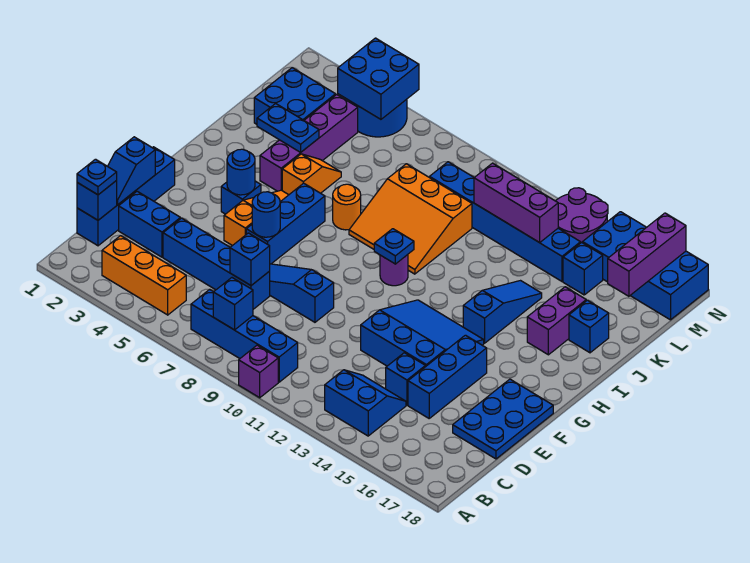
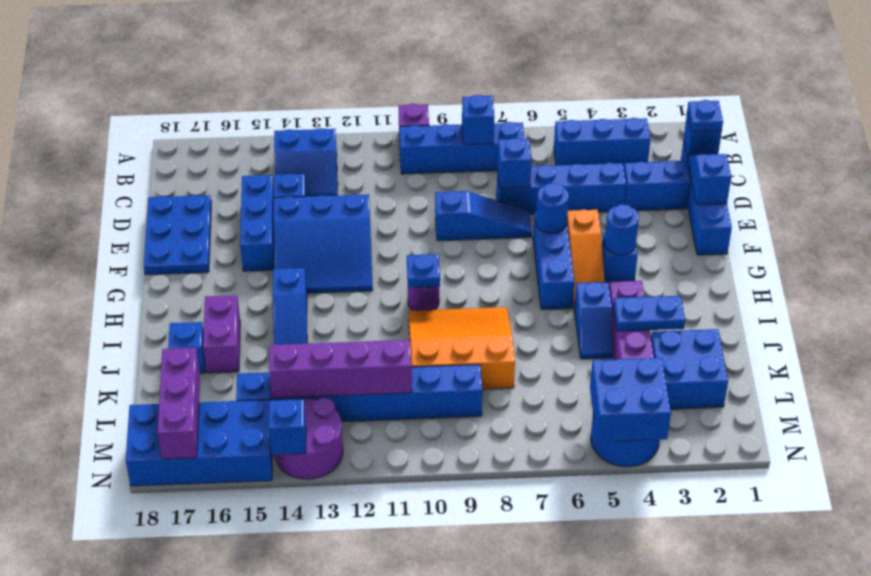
orange brick B3:B5 level 1 -> blue brick B3:B5 level 1
orange slope I5:J5 level 1 top I -> blue slope I5:J5 level 1 top I
orange round brick I7 level 1 -> none
purple brick L11:L13 level 2 -> purple brick L11:L14 level 2
none -> blue brick N14 level 2

